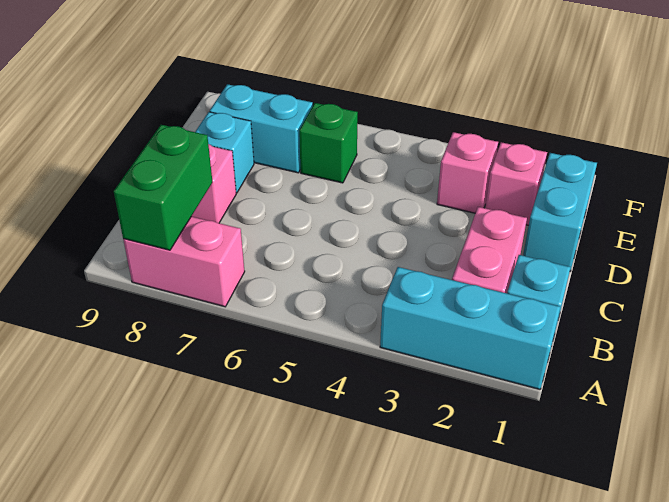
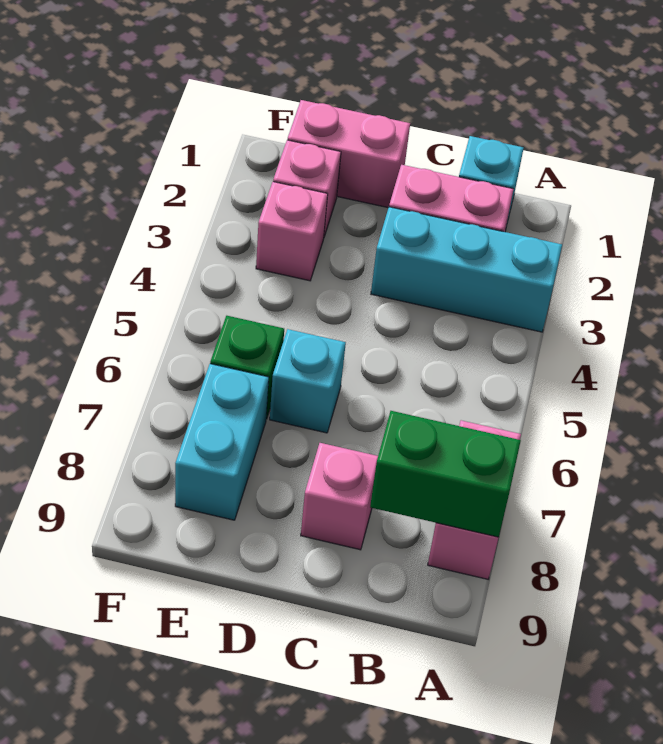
cyan brick A1:A3 level 1 -> cyan brick A3:C3 level 1
cyan brick D1:E1 level 1 -> pink brick D1:E1 level 1
cyan brick D8 level 1 -> cyan brick D6 level 1

